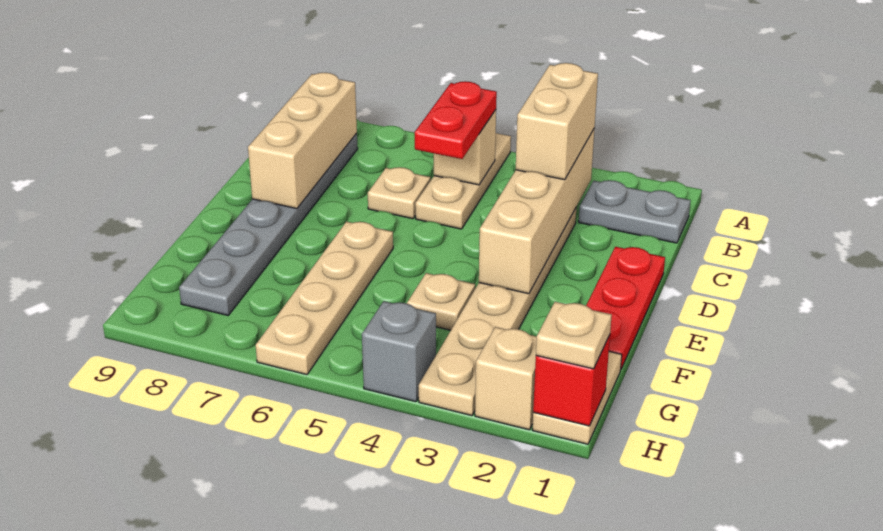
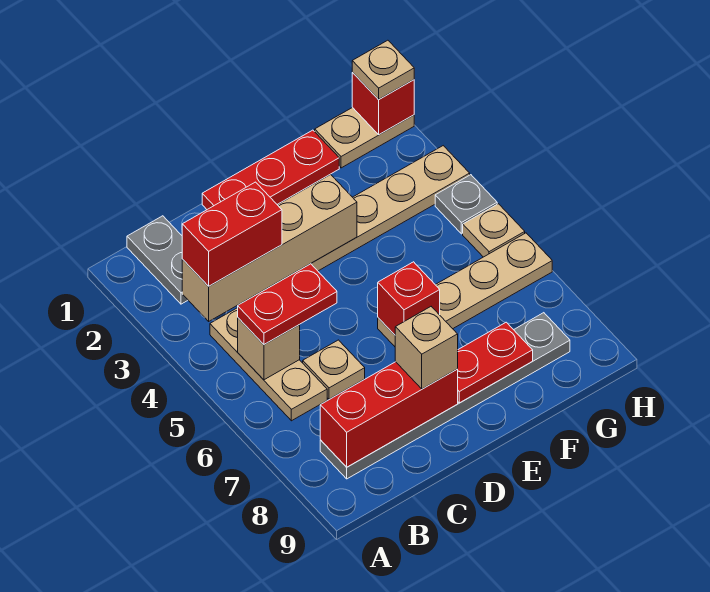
tan plate A5:C5 level 1 -> tan plate B4:B6 level 1
tan brick B3:C3 level 3 -> red brick B3:C3 level 3
tan brick B8:D8 level 2 -> red brick B8:D8 level 2
none -> red brick E6 level 2
none -> red plate E8:F8 level 2
tan plate F4 level 1 -> tan plate H5 level 1
tan brick H2 level 1 -> tan brick D8 level 3
grey brick H4 level 1 -> grey plate H4 level 1

